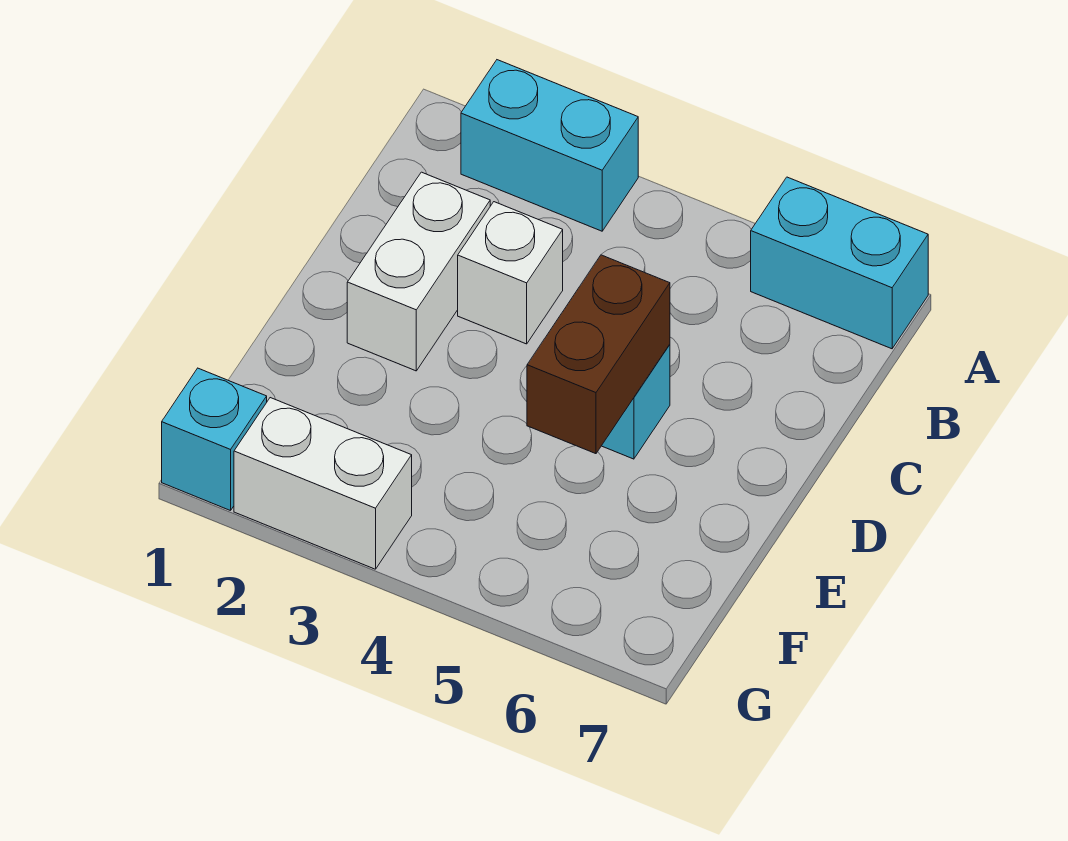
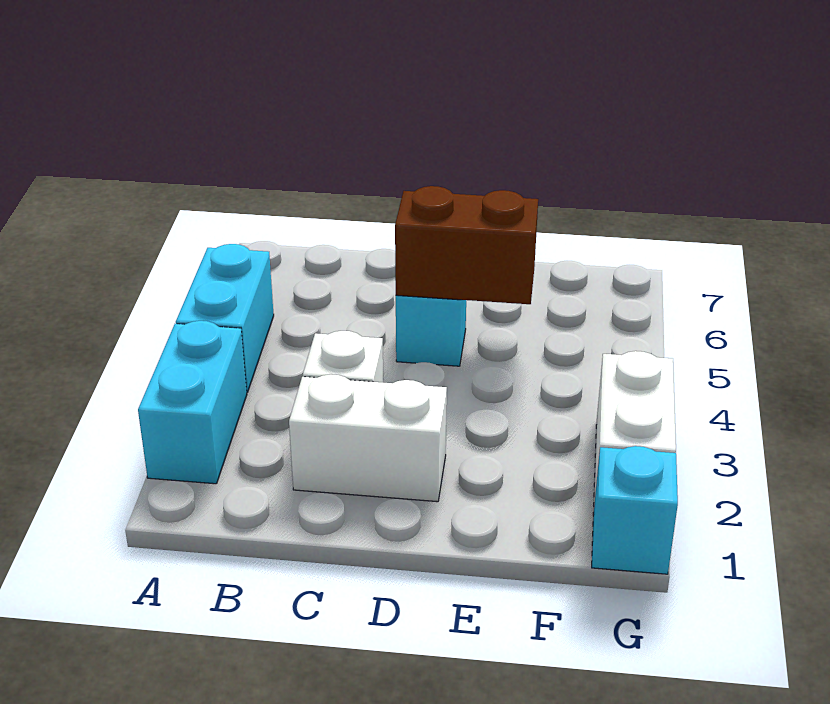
cyan brick A6:A7 level 1 -> cyan brick A4:A5 level 1

